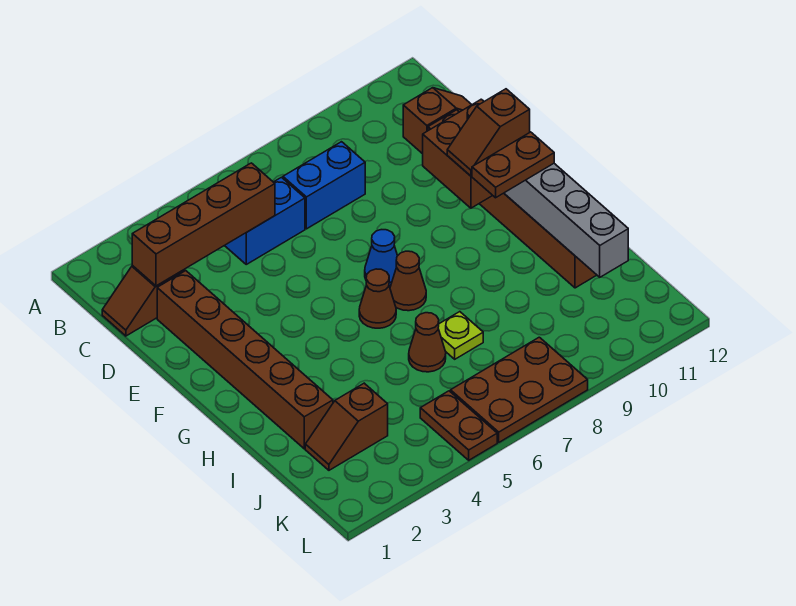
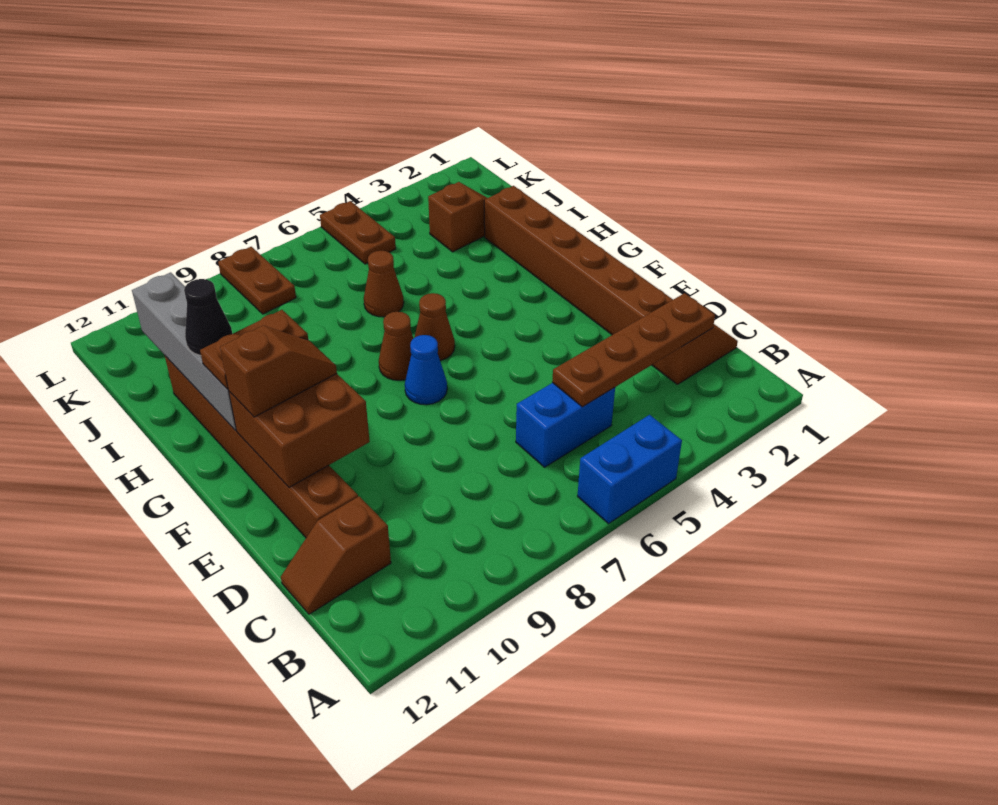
brown brick C2:C5 level 2 -> brown plate C2:C5 level 2
blue brick C7:C8 level 1 -> blue brick A5:A6 level 1
none -> black cone H11 level 3
lime plate I7 level 1 -> none
brown plate K6:L8 level 1 -> brown plate K8:L8 level 1

